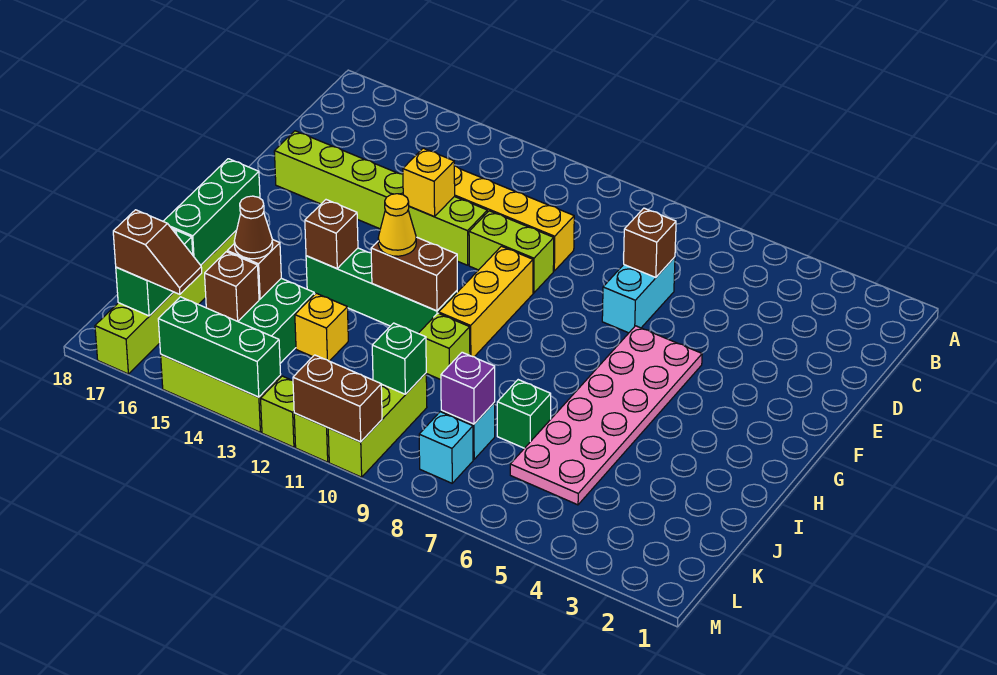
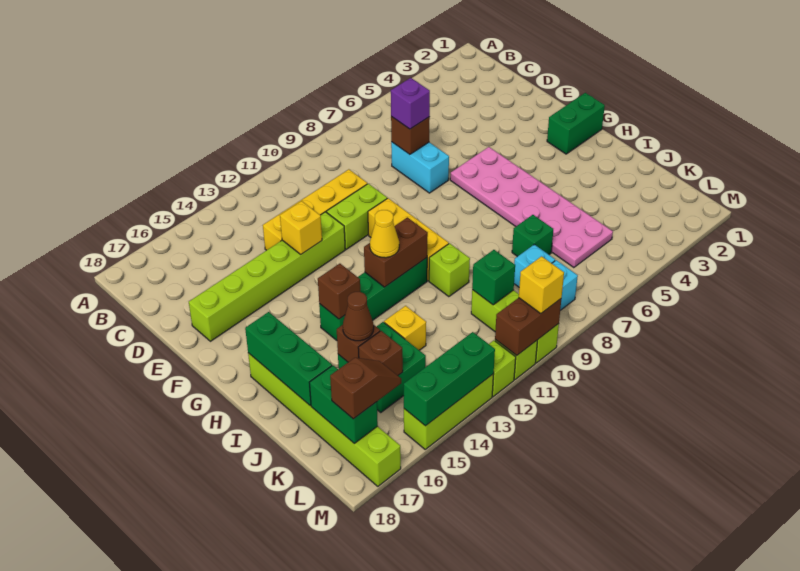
none -> green brick G1:G2 level 1
purple brick K8 level 2 -> purple brick D7 level 3
none -> yellow brick M10 level 3

